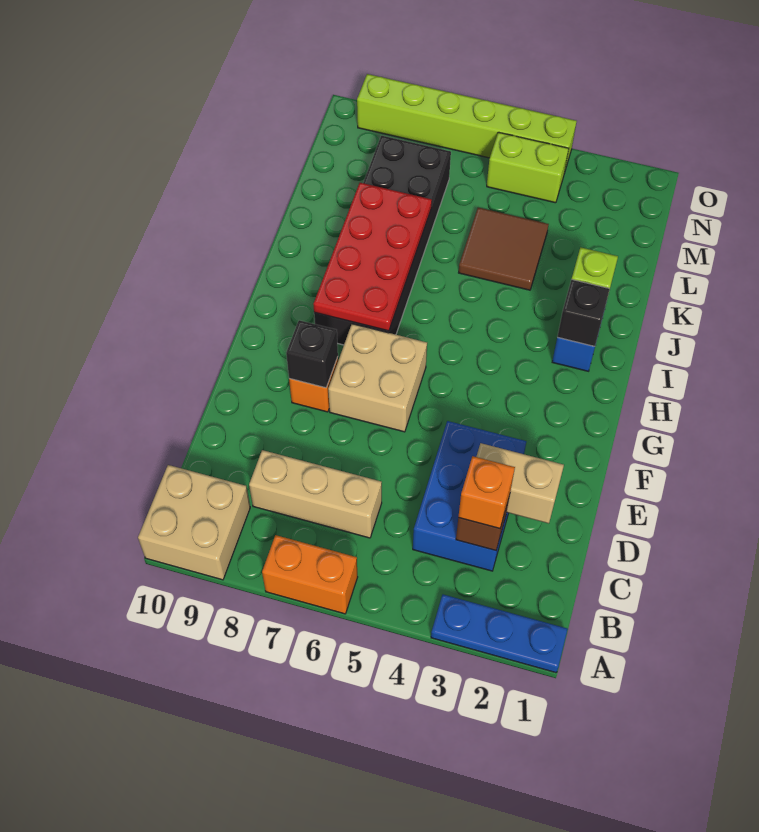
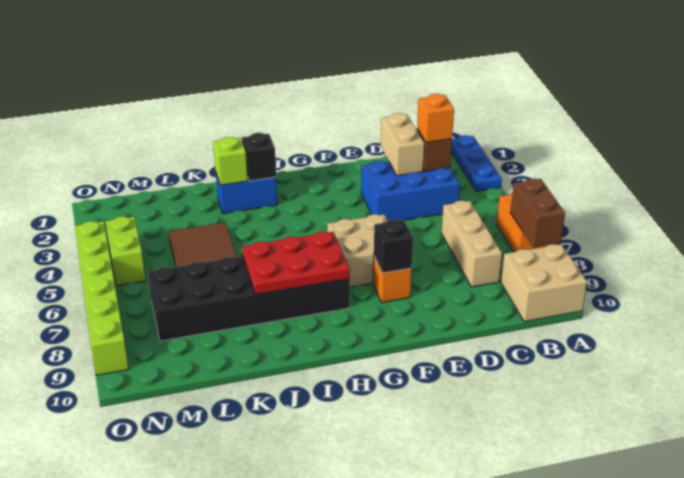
none -> brown brick A7:A8 level 2
red plate H7:K8 level 2 -> red plate H7:J8 level 2

